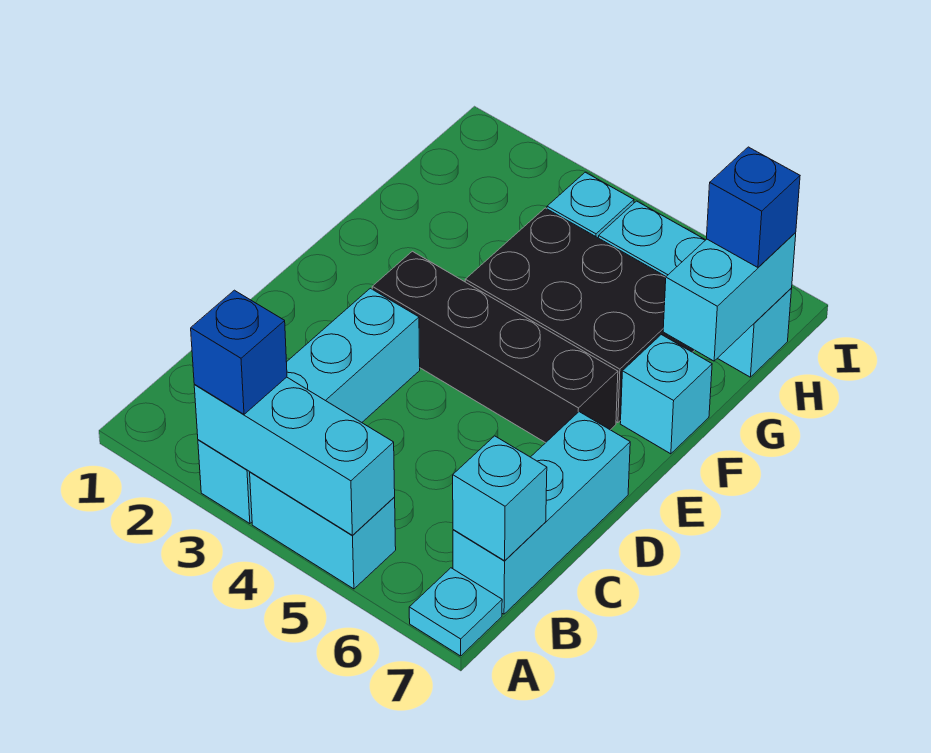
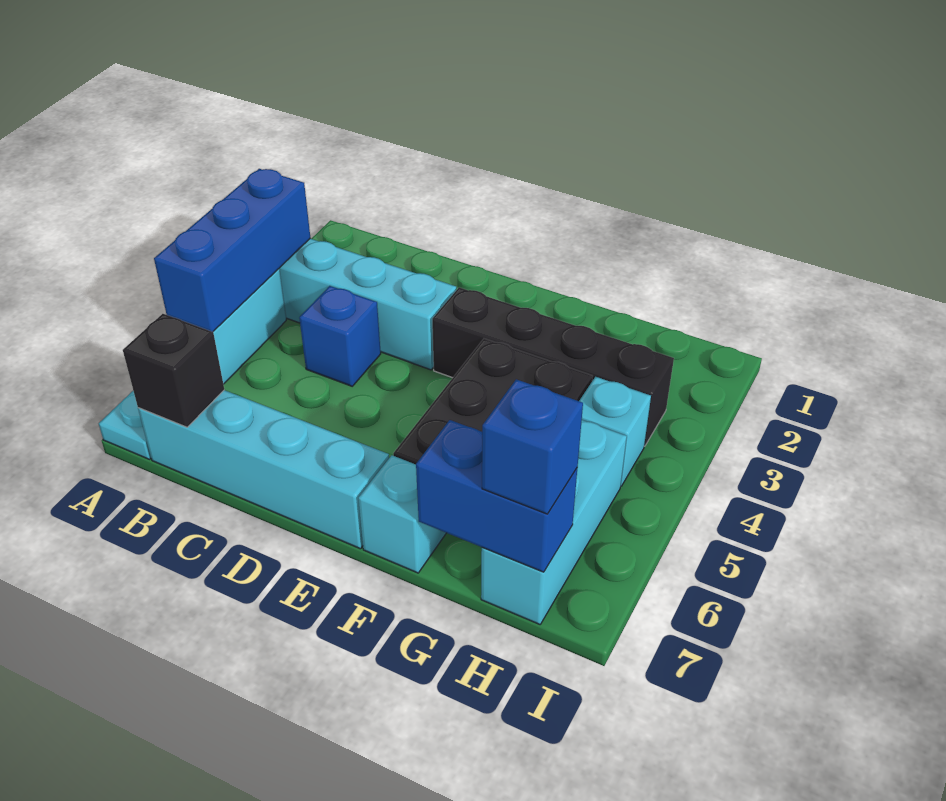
cyan brick A3:A5 level 2 -> blue brick A3:A5 level 2
blue brick A3 level 3 -> blue brick C4 level 1
cyan brick B7:D7 level 1 -> cyan brick B7:E7 level 1
cyan brick B7 level 2 -> black brick B7 level 2
black brick E3:E6 level 1 -> black brick E3:H3 level 1
cyan brick G7:H7 level 2 -> blue brick G7:H7 level 2

